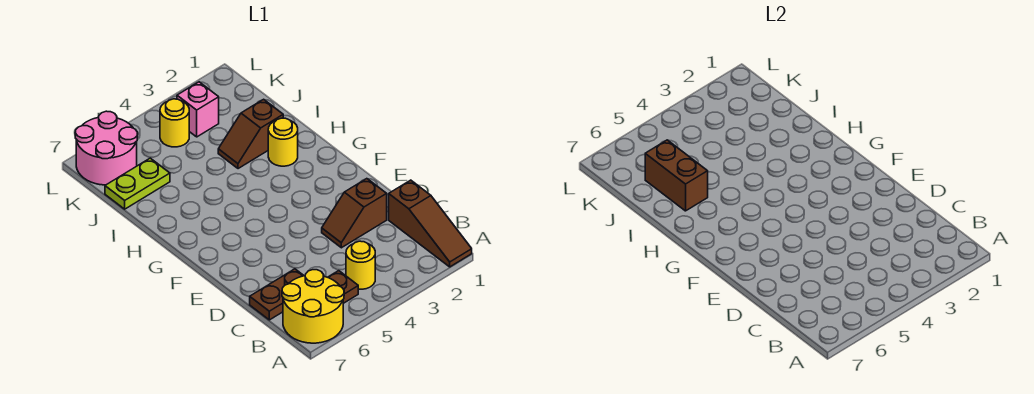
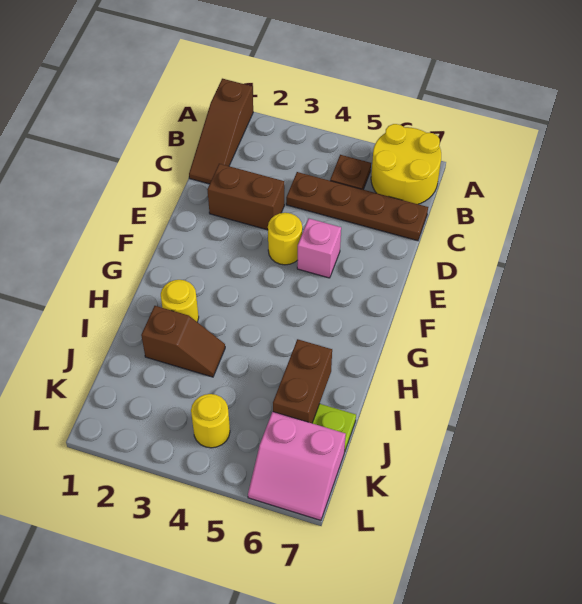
brown slope A1:C1 level 1 top C -> brown slope A1:C1 level 1 top A
yellow round brick B4 level 1 -> yellow round brick E4 level 1
brown plate C6:C7 level 1 -> brown plate C4:C7 level 1
brown slope D2:D3 level 1 top 2 -> brown brick D2:D3 level 1
pink brick K3 level 1 -> pink brick E5 level 1
pink round brick K6:L7 level 1 -> pink slope K6:L7 level 1 top K

